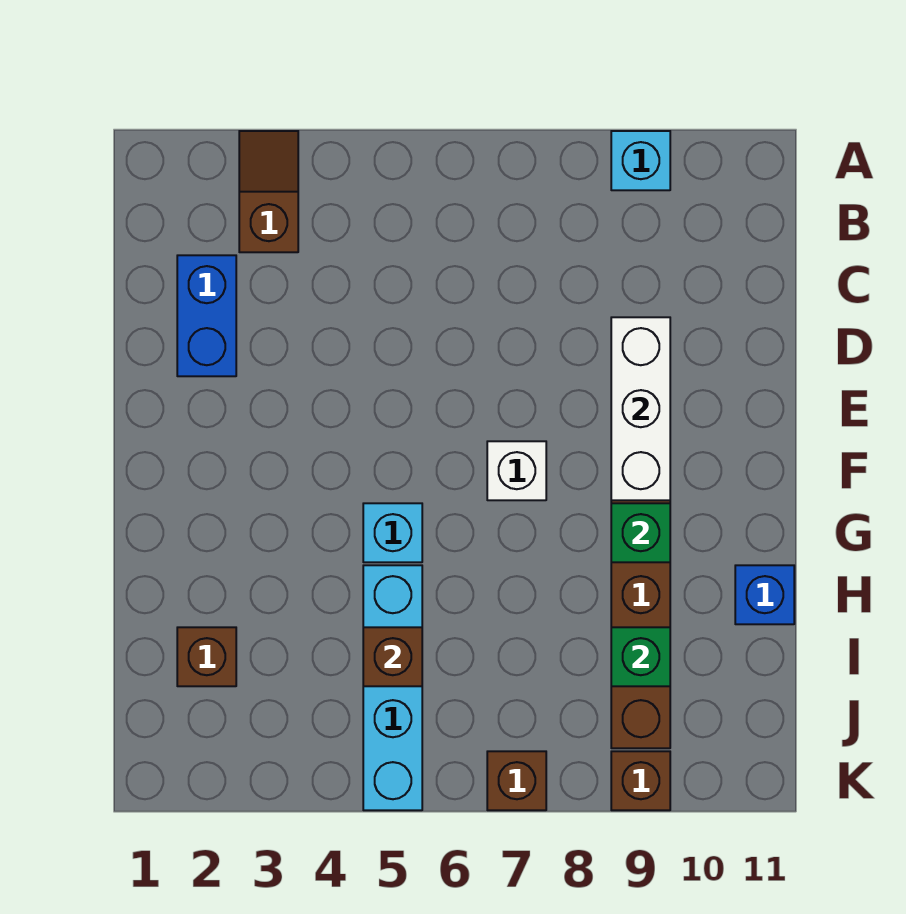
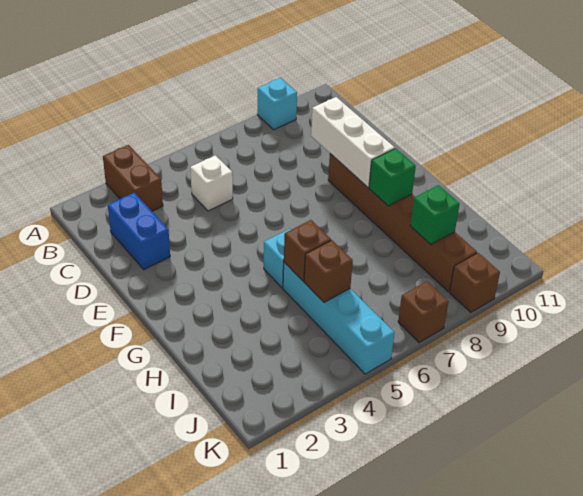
brown slope A3:B3 level 1 top B -> brown brick A3:B3 level 1
white brick F7 level 1 -> white brick C5 level 1
blue brick H11 level 1 -> none
brown brick I2 level 1 -> brown brick H5 level 2

